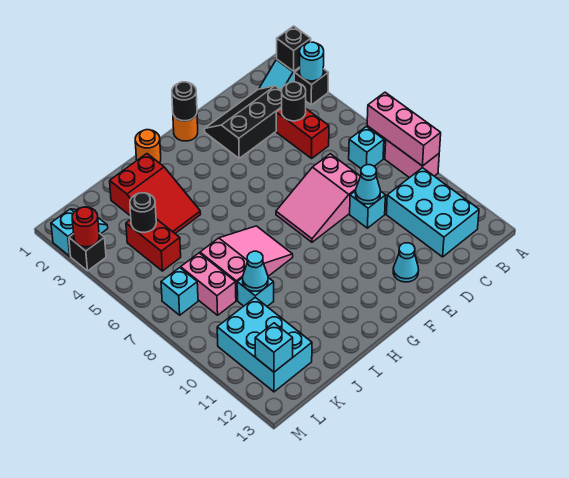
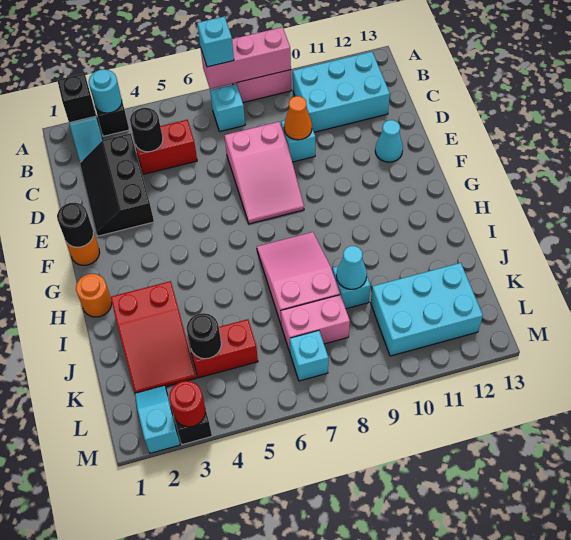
cyan cone D9 level 2 -> orange cone D9 level 2
red slope I2:J4 level 1 top 2 -> red slope I2:K3 level 1 top I
cyan brick L12 level 2 -> cyan brick A7 level 3

